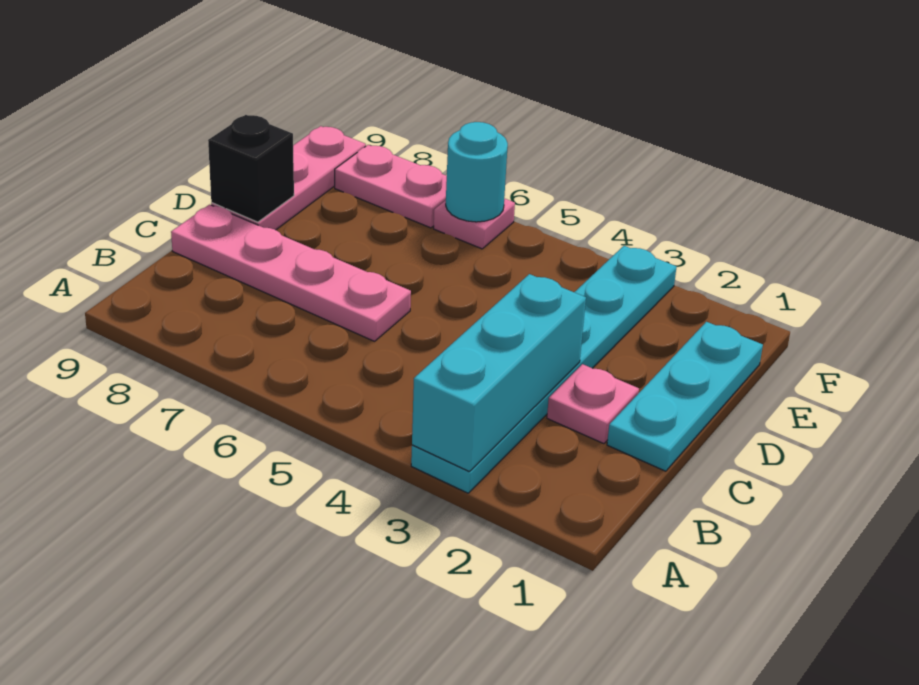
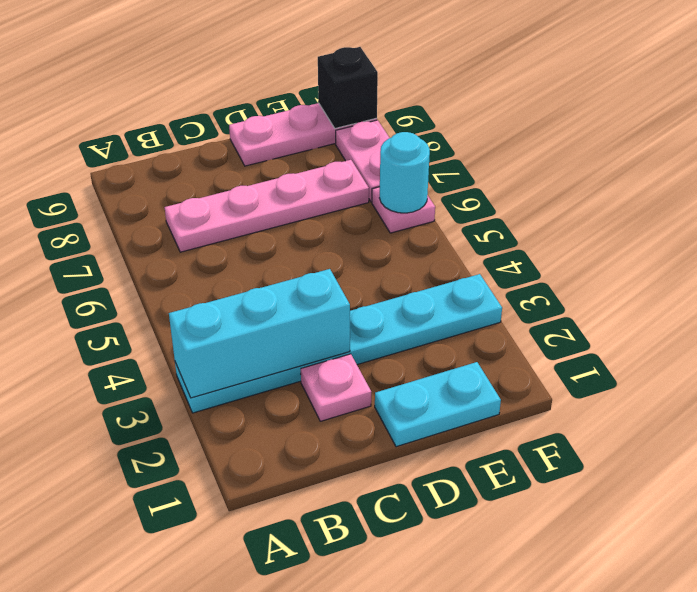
cyan plate C1:E1 level 1 -> cyan plate D1:E1 level 1
pink plate C6:C9 level 1 -> pink plate B7:E7 level 1
black brick D9 level 2 -> black brick F9 level 2

